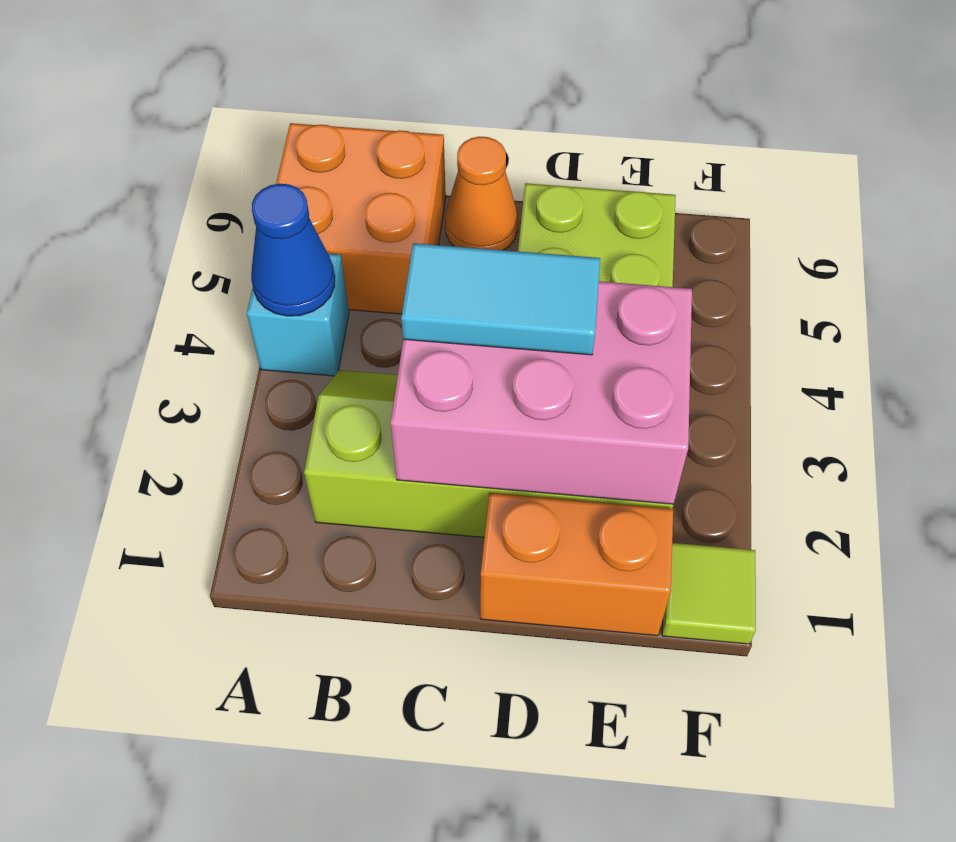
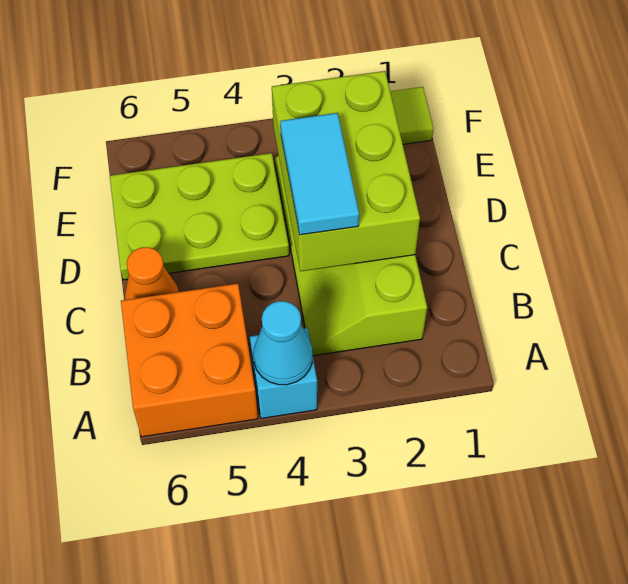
blue cone A4 level 2 -> cyan cone A4 level 2
pink brick C2:E3 level 2 -> lime brick C2:E3 level 2
orange brick D1:E1 level 1 -> none

